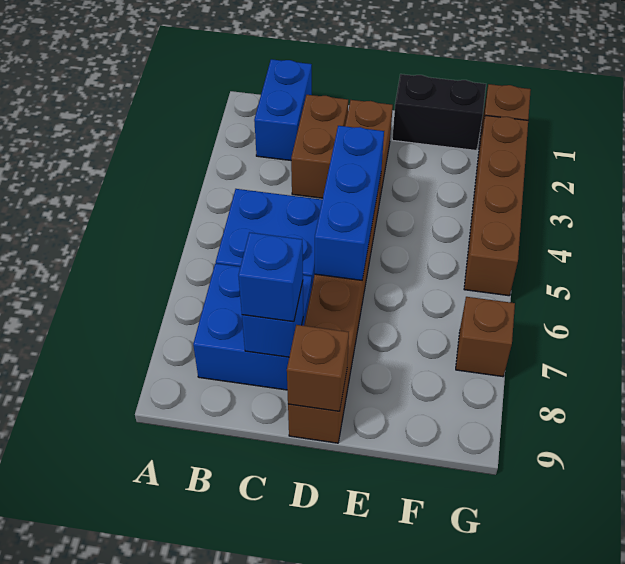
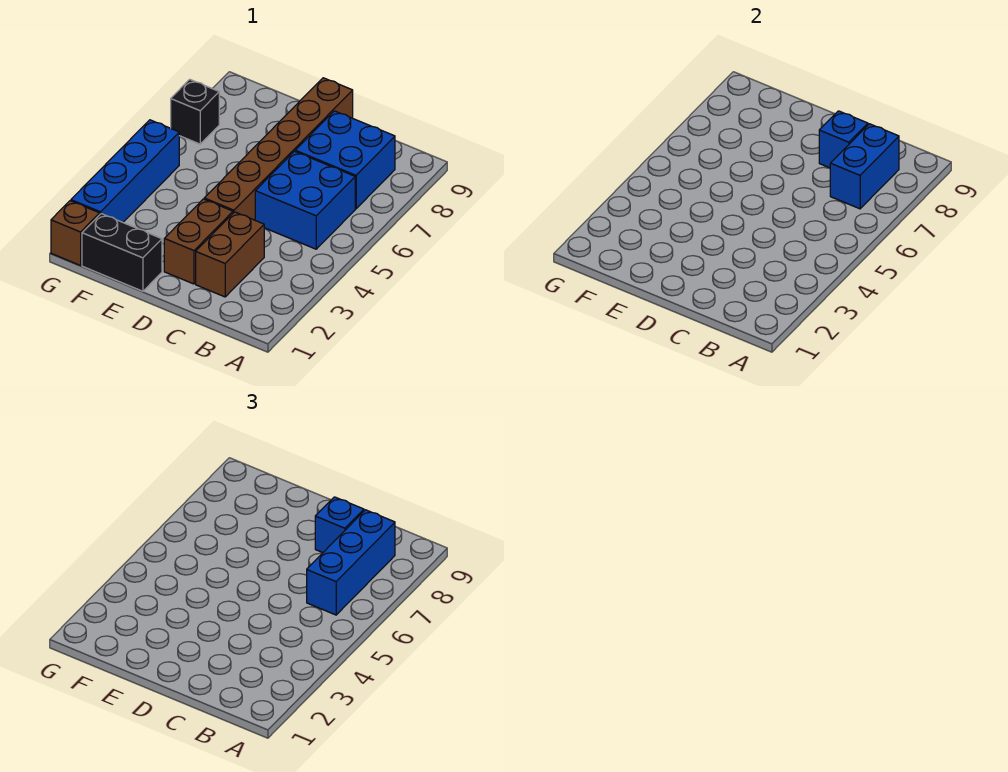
blue brick B1:B2 level 1 -> blue brick B7:B8 level 2
blue brick D4:D6 level 2 -> blue brick B6:B8 level 3
brown brick D9 level 2 -> none
brown brick G2:G5 level 1 -> blue brick G2:G5 level 1
brown brick G7 level 1 -> black brick G7 level 1

